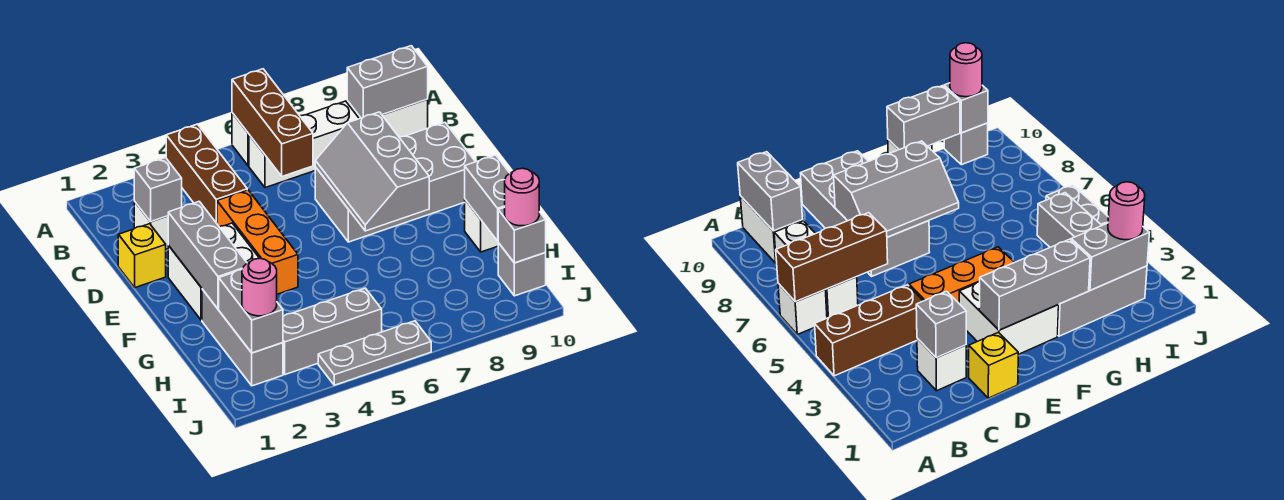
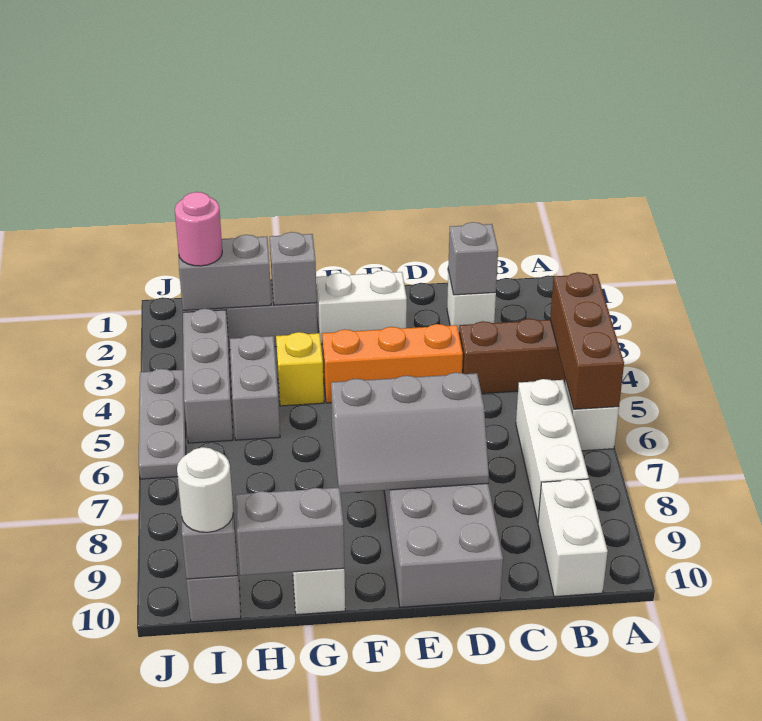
brown brick A6:C6 level 2 -> brown brick A4:A6 level 2
grey brick B9:B10 level 2 -> grey brick H4:H5 level 1
yellow brick D1 level 1 -> yellow brick G4 level 1
grey slope D7:F8 level 2 top 8 -> grey slope D7:F8 level 2 top 7
white brick E2:F3 level 1 -> white brick E2:F2 level 1
grey brick E2:G2 level 2 -> grey brick G2 level 2
pink round brick I10 level 3 -> white round brick I10 level 3

